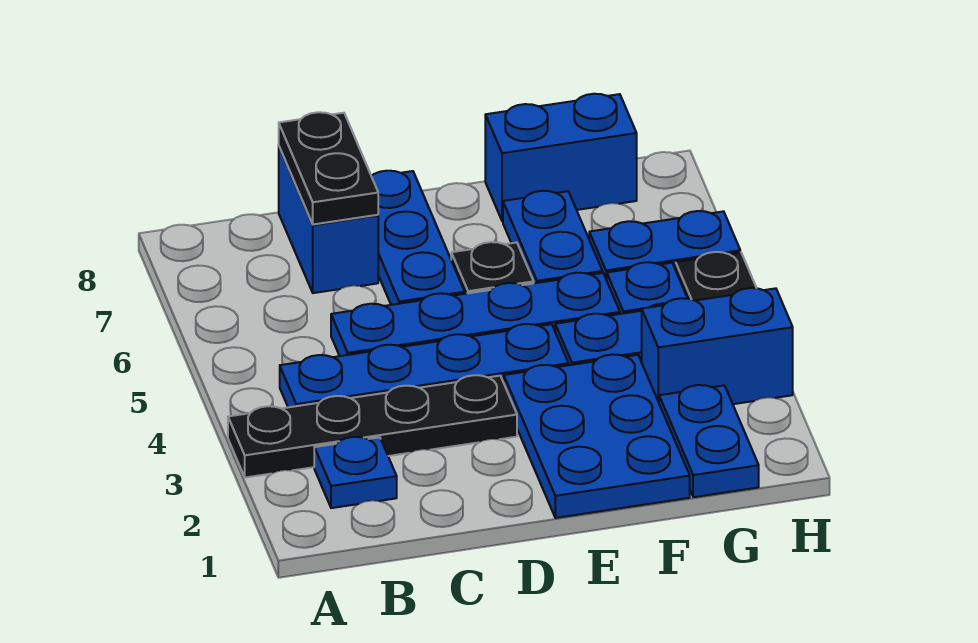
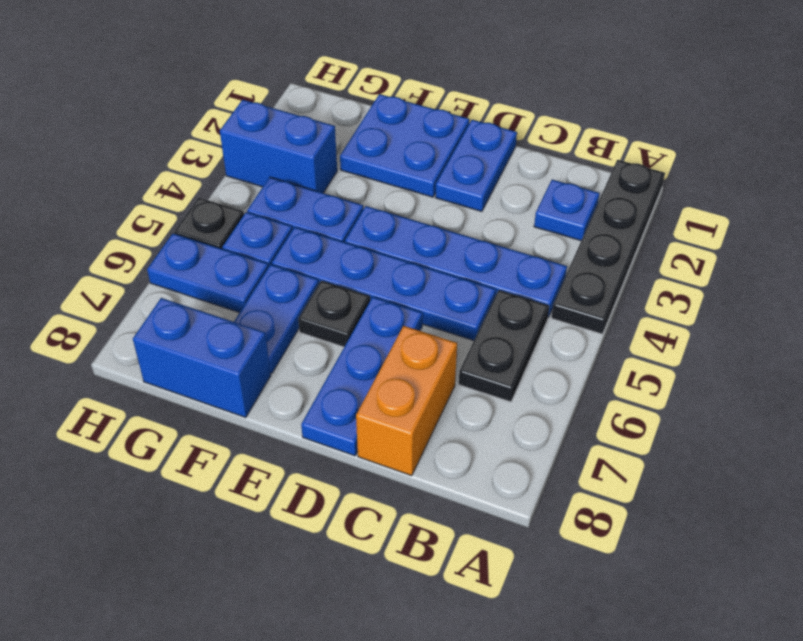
black plate A3:D3 level 1 -> black plate A1:A4 level 1
blue brick C7:C8 level 1 -> orange brick C7:C8 level 1
black plate C7:C8 level 2 -> black plate B5:B6 level 1
blue plate E1:F3 level 1 -> blue plate E1:F2 level 1
blue plate G1:G2 level 1 -> blue plate D1:D2 level 1

